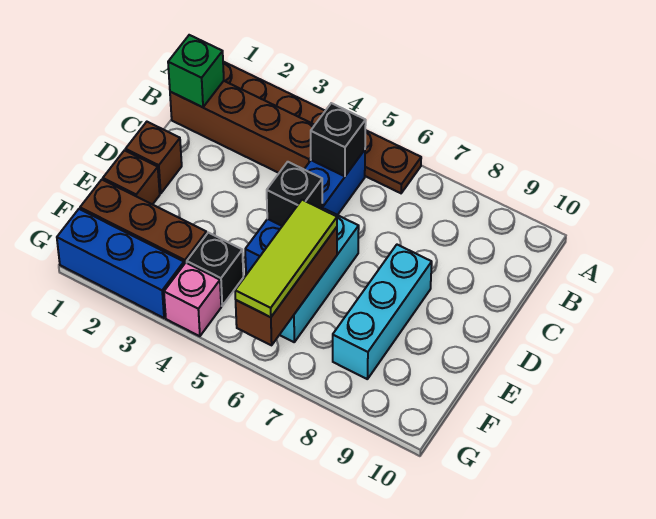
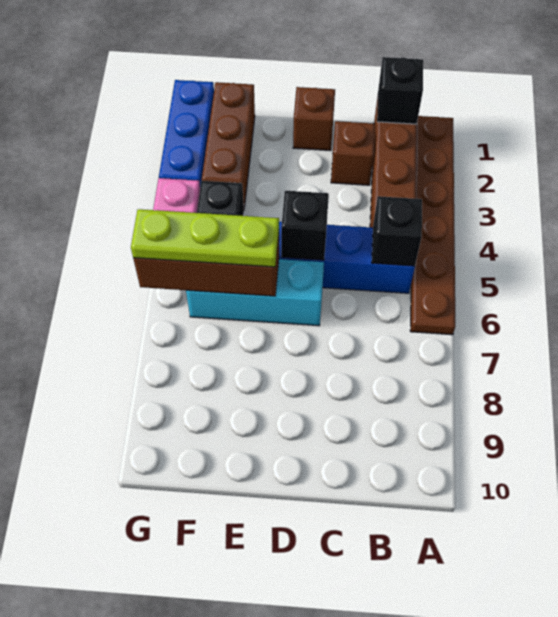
green brick B1 level 2 -> black brick B1 level 2
cyan brick D8:F8 level 1 -> none
brown brick E1 level 1 -> brown brick C2 level 1
lime tile E6:G6 level 3 -> lime plate E6:G6 level 3

